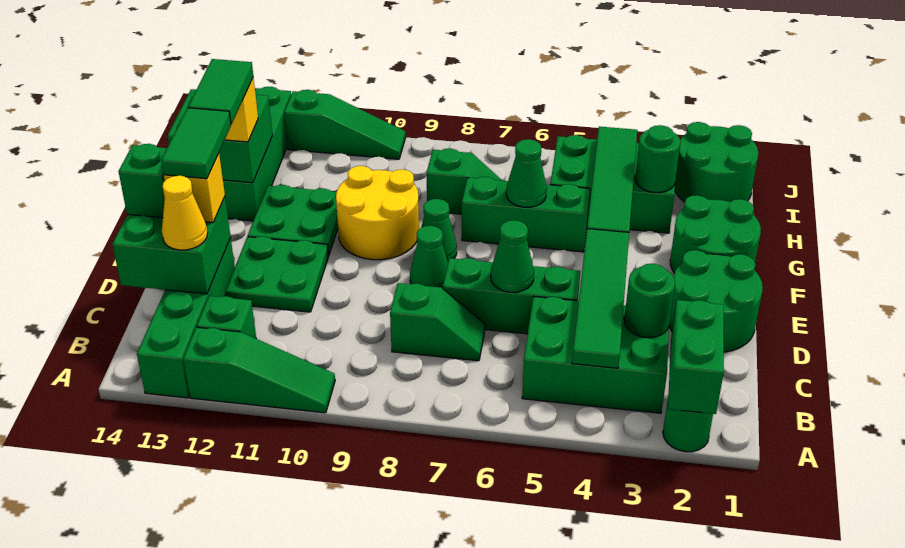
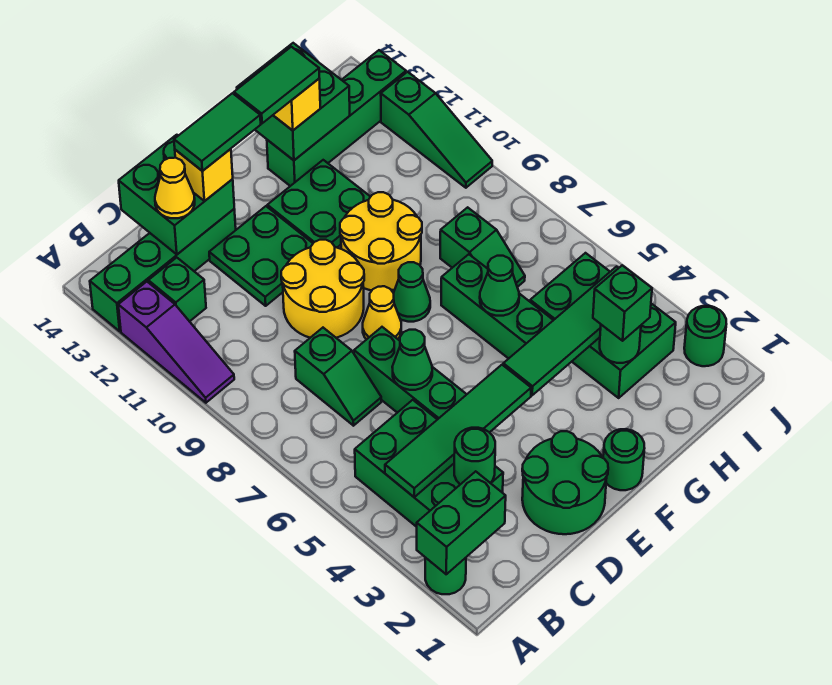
green slope A10:A12 level 1 top 12 -> purple slope A10:A12 level 1 top 12
none -> yellow round brick D9:E10 level 1
green brick D14 level 3 -> green brick H3 level 3
green cone E8 level 1 -> yellow cone E8 level 1
green round brick F1:G2 level 1 -> green round brick F1 level 1
green round brick I1:J2 level 1 -> green round brick J2 level 1

